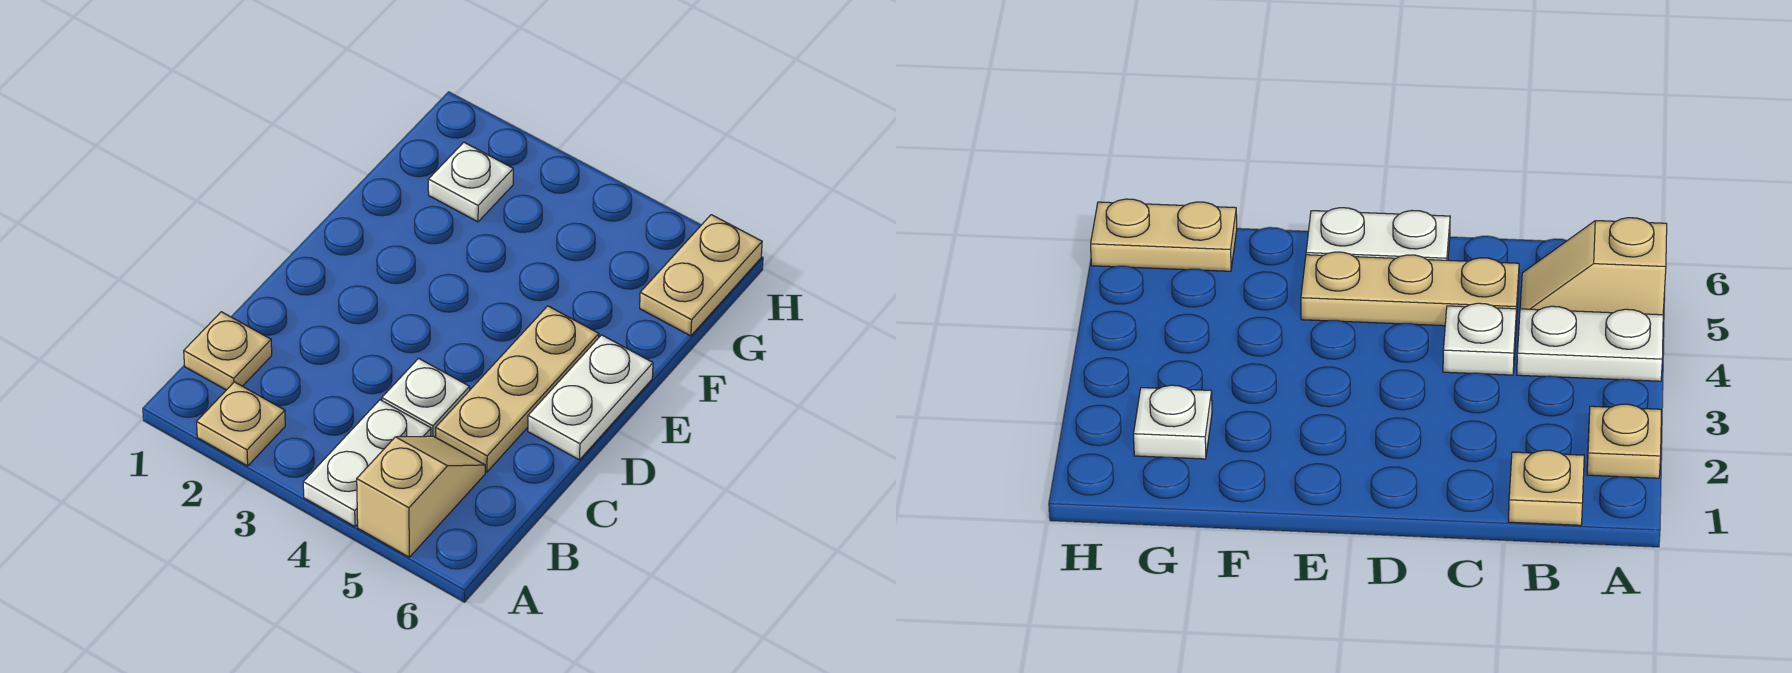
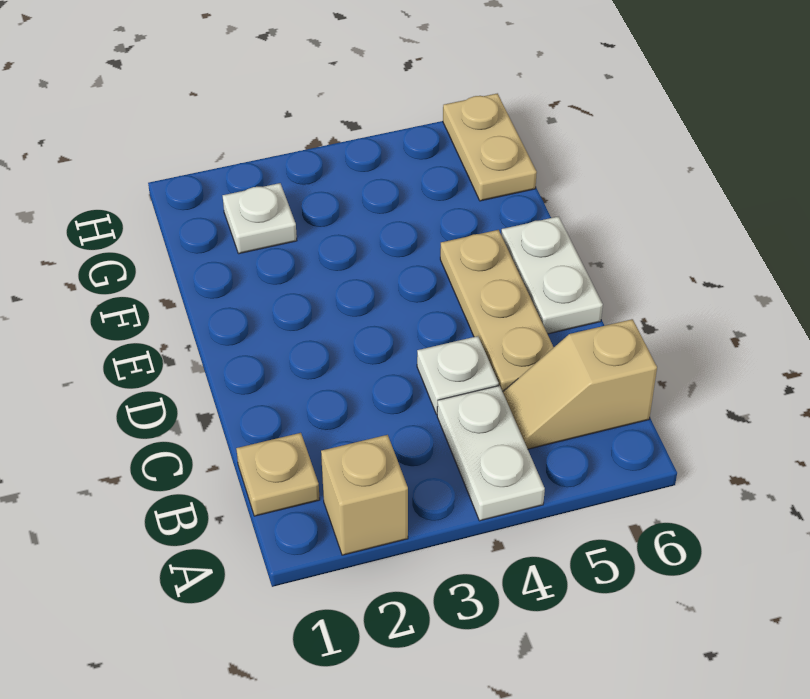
tan plate A2 level 1 -> tan brick A2 level 1
tan slope A5:B5 level 1 top A -> tan slope B5:B6 level 1 top 6

